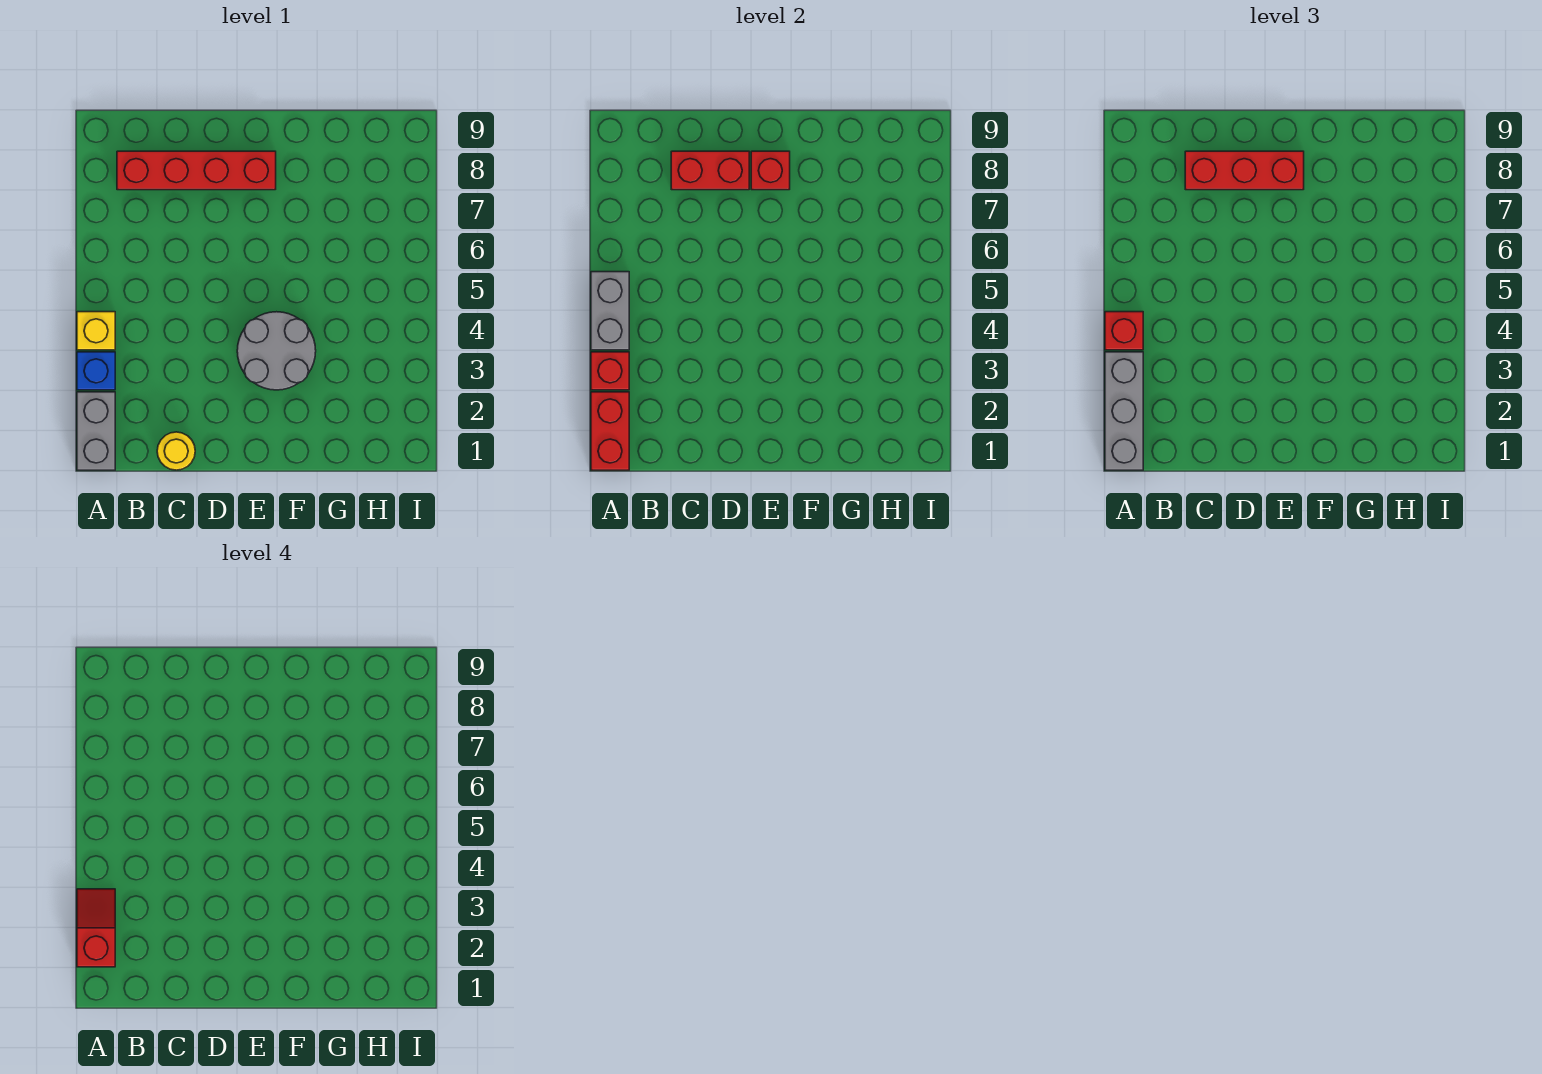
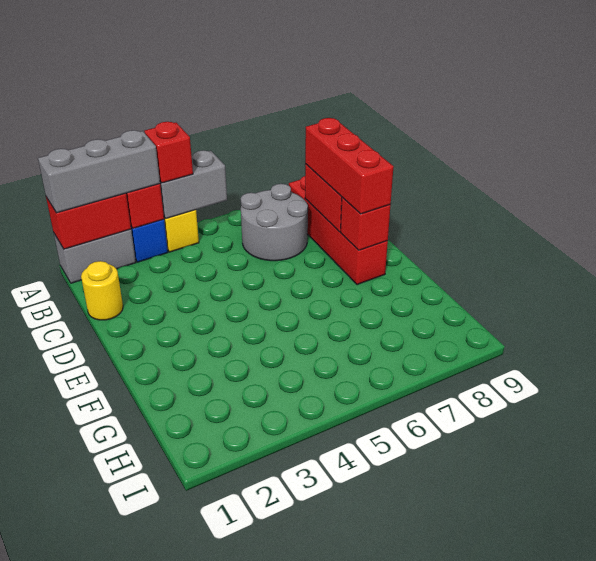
red slope A2:A3 level 4 top 2 -> none
grey round brick E3:F4 level 1 -> grey round brick B6:C7 level 1

